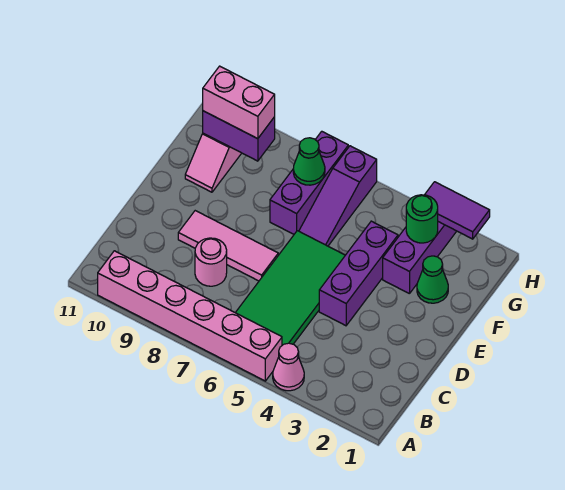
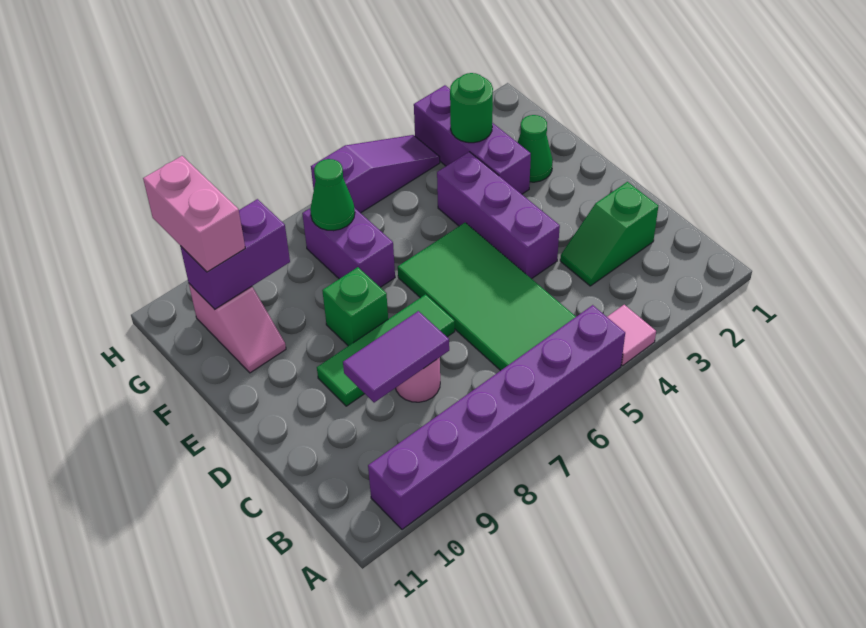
pink cone A4 level 1 -> pink tile A4 level 1
pink brick A5:A10 level 1 -> purple brick A5:A10 level 1
none -> green slope C2:C3 level 1 top 2
pink tile D7:D9 level 1 -> green tile D7:D9 level 1
none -> green brick E8 level 1
purple slope F6:H6 level 1 top H -> purple slope H4:H6 level 1 top 6
purple brick F7:H7 level 1 -> purple brick F7:G7 level 1
pink brick G9:G10 level 3 -> pink brick G10:H10 level 3
purple tile H2:H3 level 2 -> purple tile C8:C9 level 2

